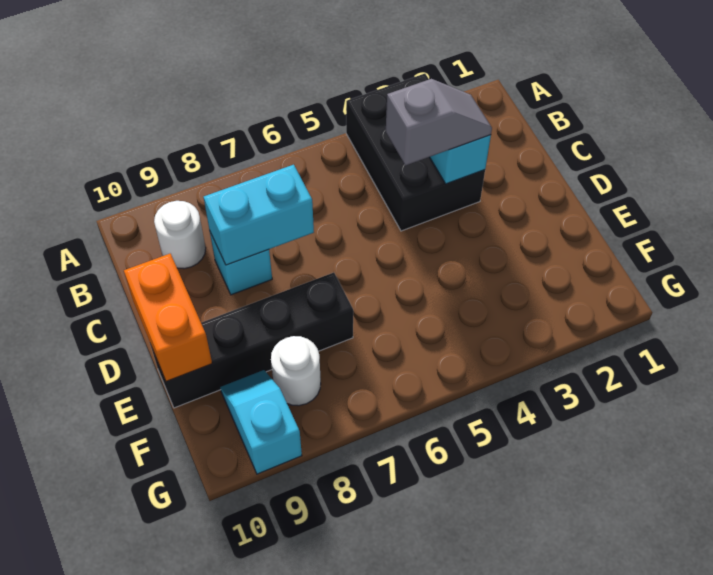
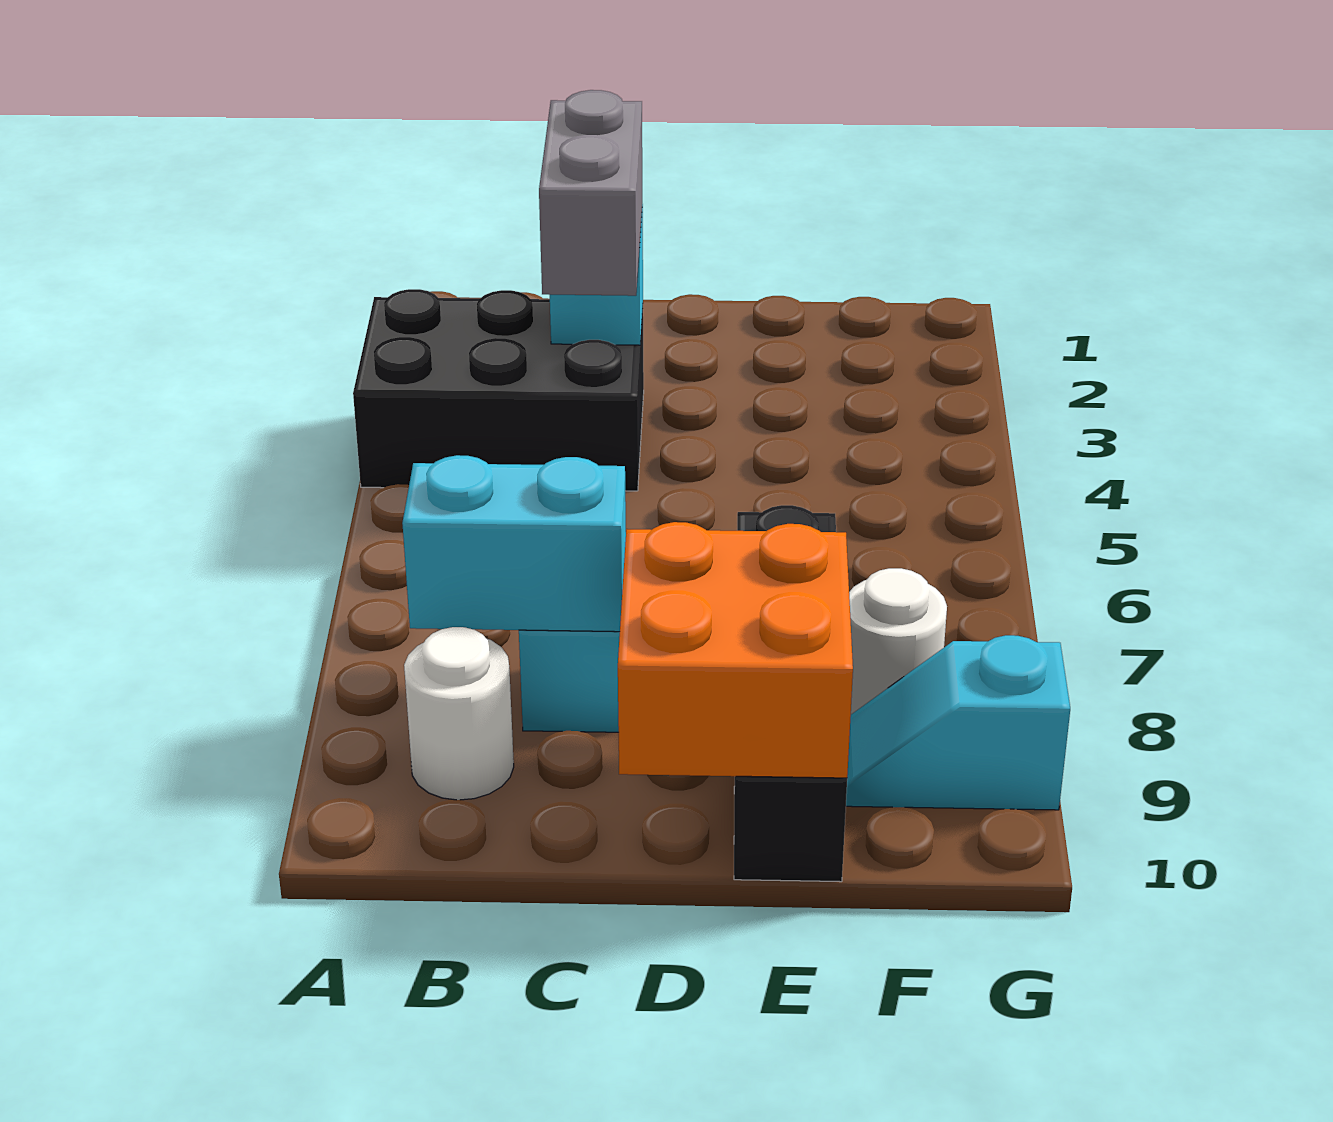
grey slope C3:C4 level 3 top 4 -> grey brick C3:C4 level 3
cyan brick C7:C8 level 2 -> cyan brick B8:C8 level 2
orange brick D10:E10 level 2 -> orange brick D9:E10 level 2

